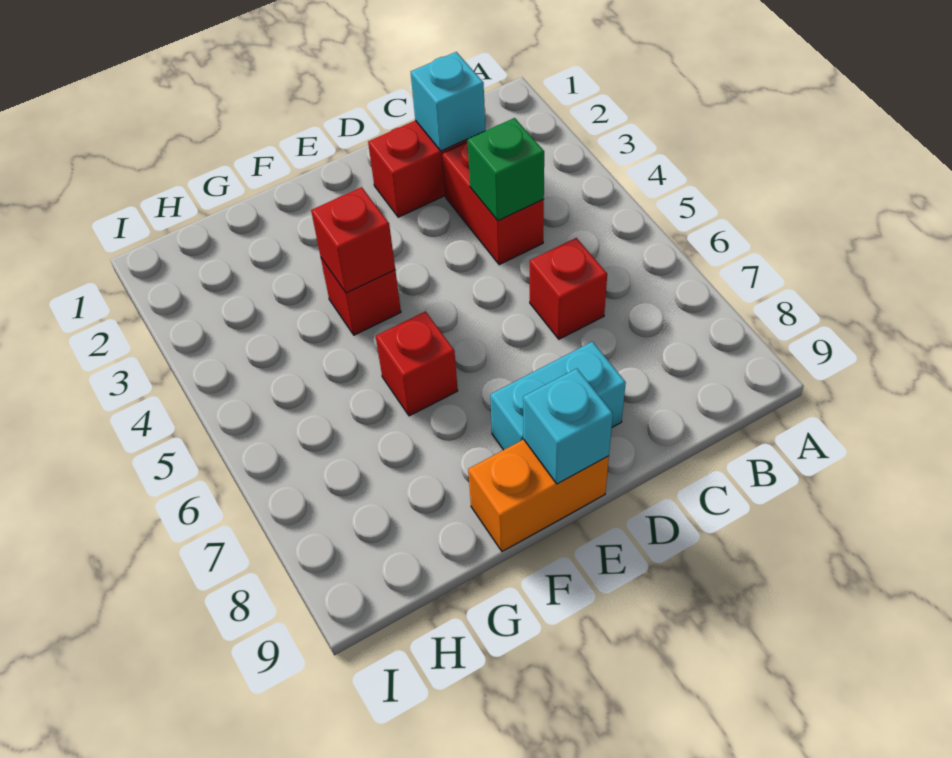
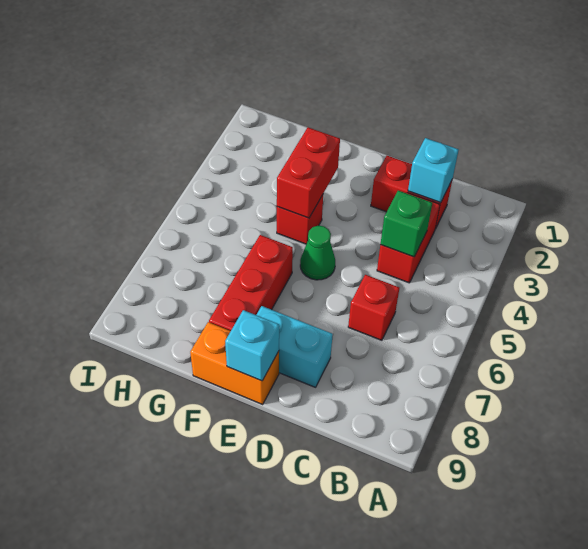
none -> green cone E5 level 1
red brick F4 level 2 -> red brick F3:F4 level 2
red brick F6 level 1 -> red brick F6:F8 level 1

